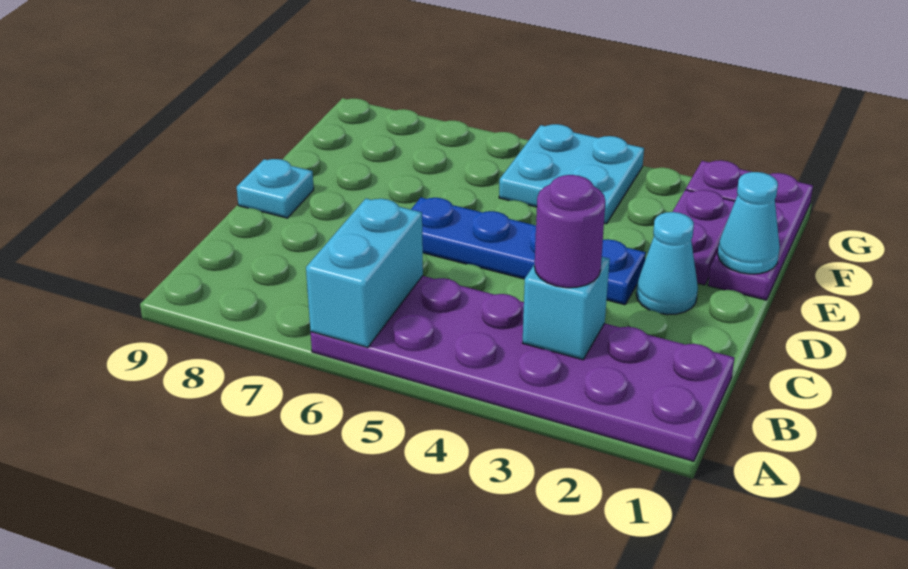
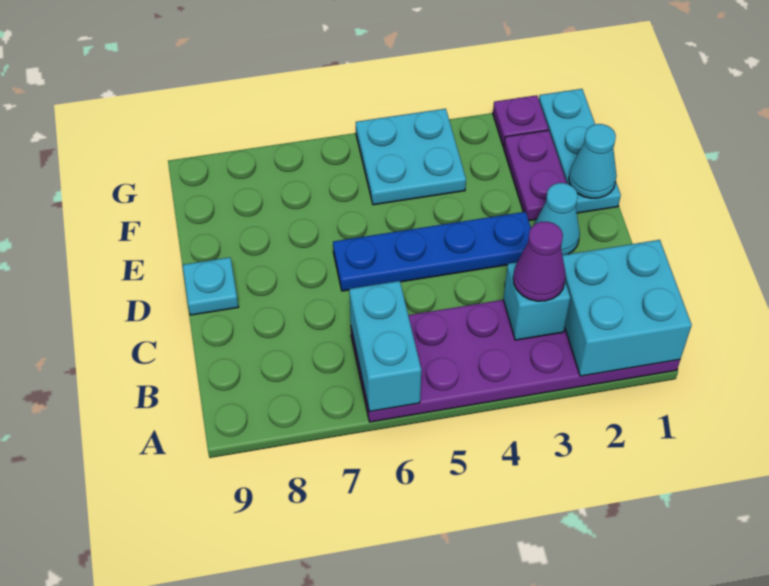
none -> cyan brick A1:B2 level 2
purple round brick B3 level 3 -> purple cone B3 level 3
purple plate E1:G1 level 1 -> cyan plate E1:G1 level 1

